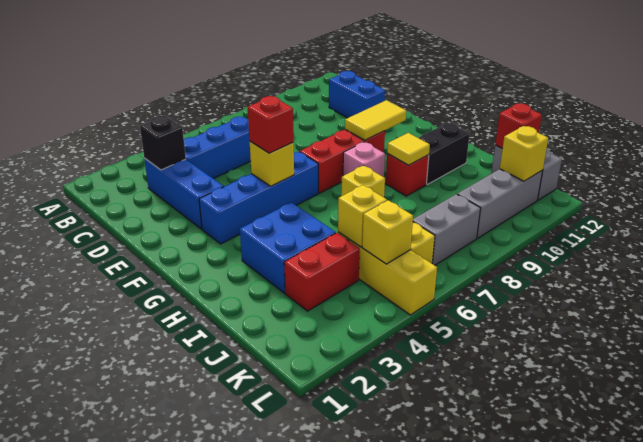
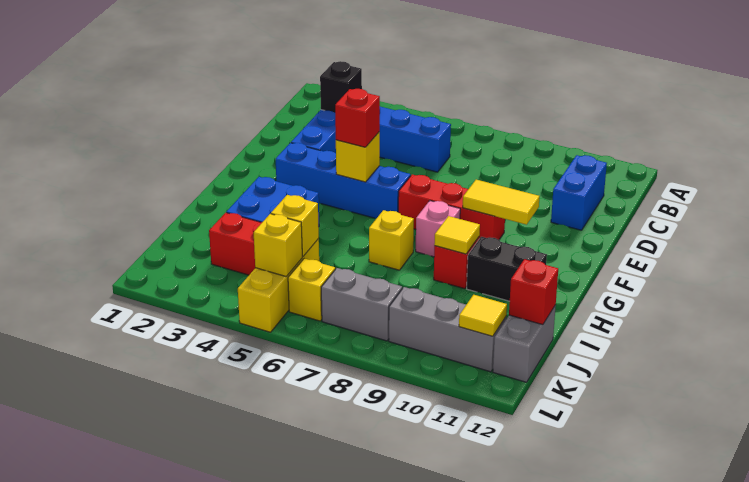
yellow brick K11 level 2 -> yellow tile K11 level 2

